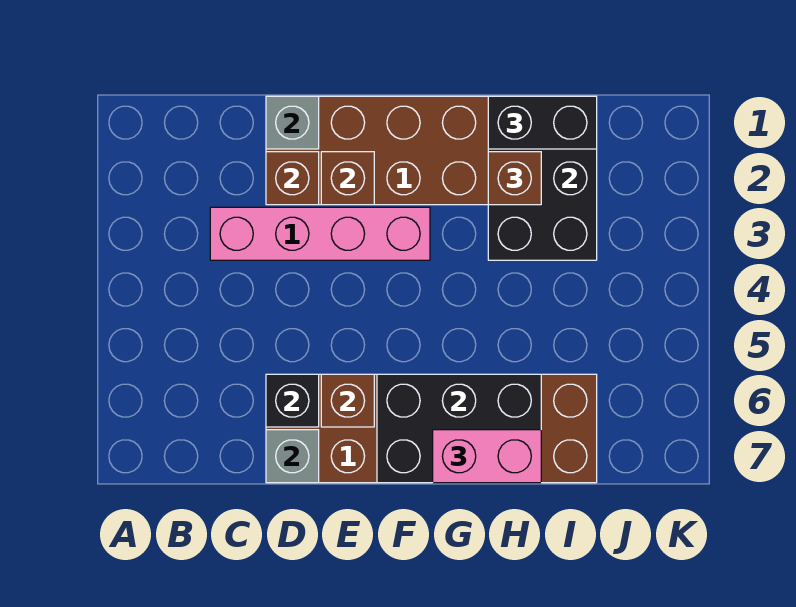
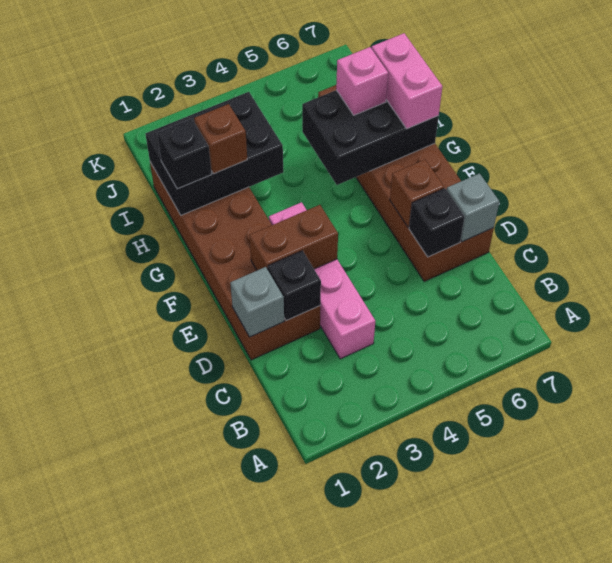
brown brick D2 level 2 -> black brick D2 level 2
brown brick E2 level 2 -> brown brick E2:E3 level 2
black brick F6:H7 level 2 -> black brick G5:H7 level 2
black brick H1:I1 level 3 -> black brick H1 level 3
none -> pink brick H6 level 3

